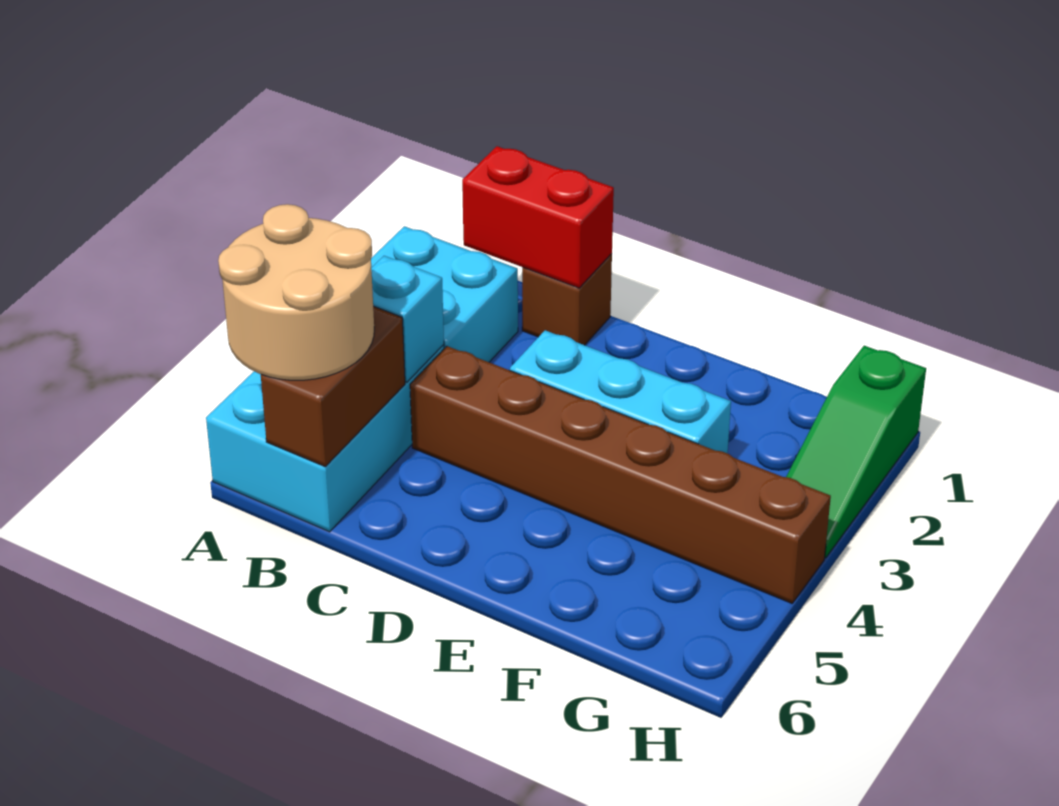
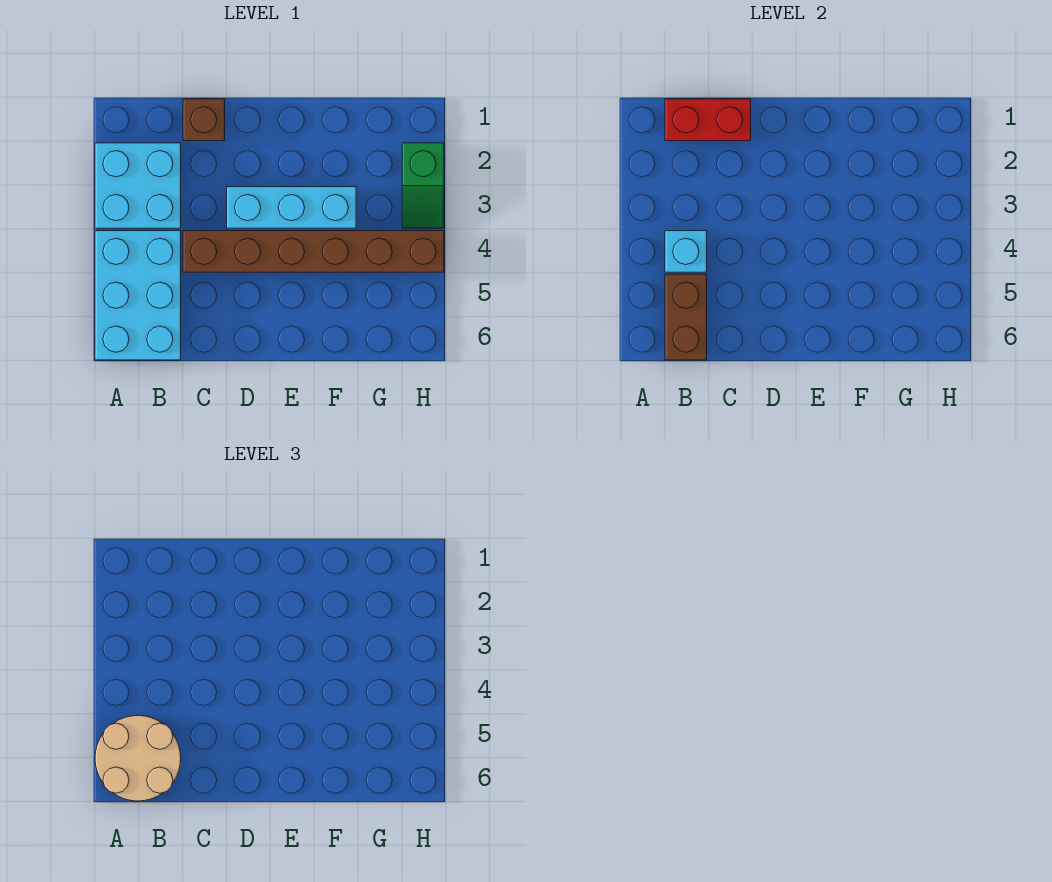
green slope H1:H3 level 1 top 1 -> green slope H2:H3 level 1 top 2

